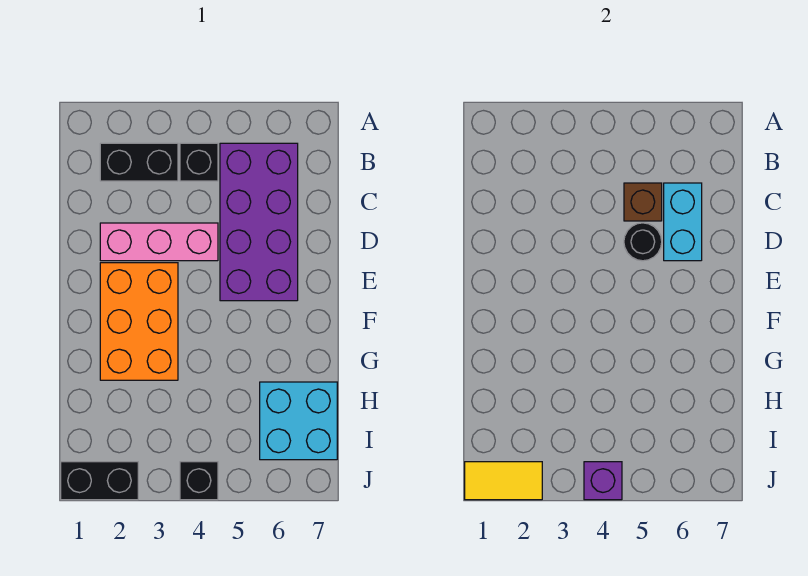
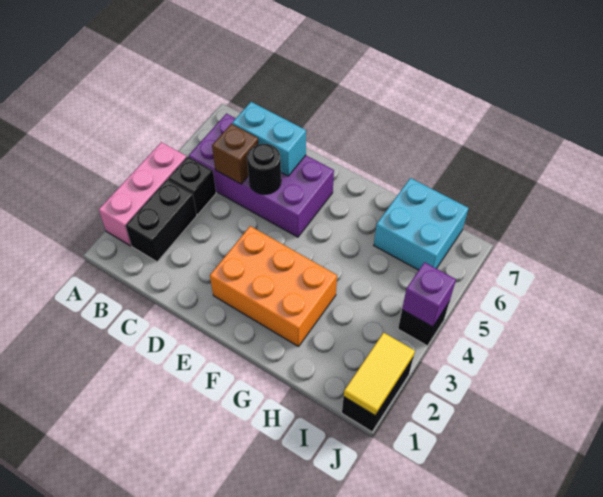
pink brick D2:D4 level 1 -> pink brick A2:A4 level 1

